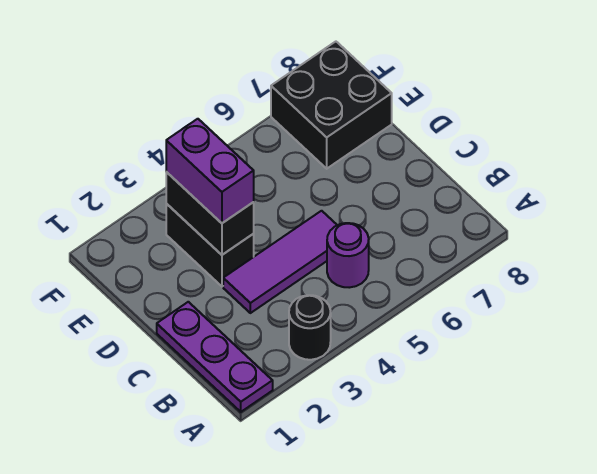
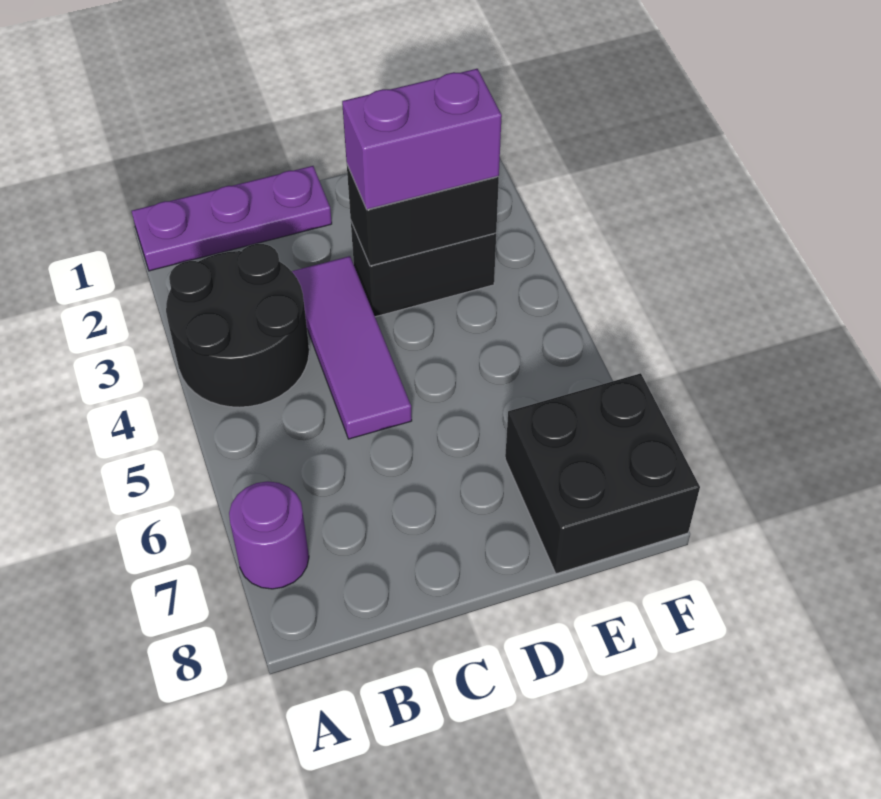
black round brick A3 level 1 -> black round brick A3:B4 level 1
purple round brick B5 level 1 -> purple round brick A7 level 1

